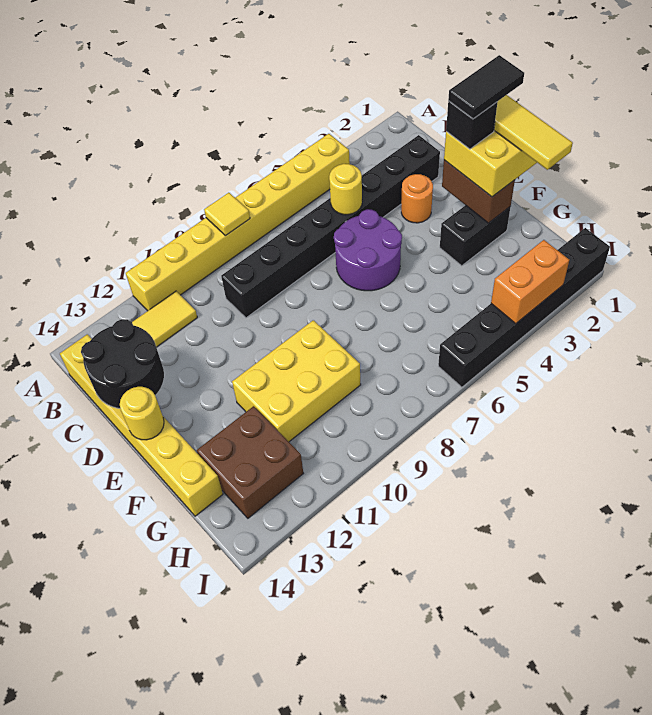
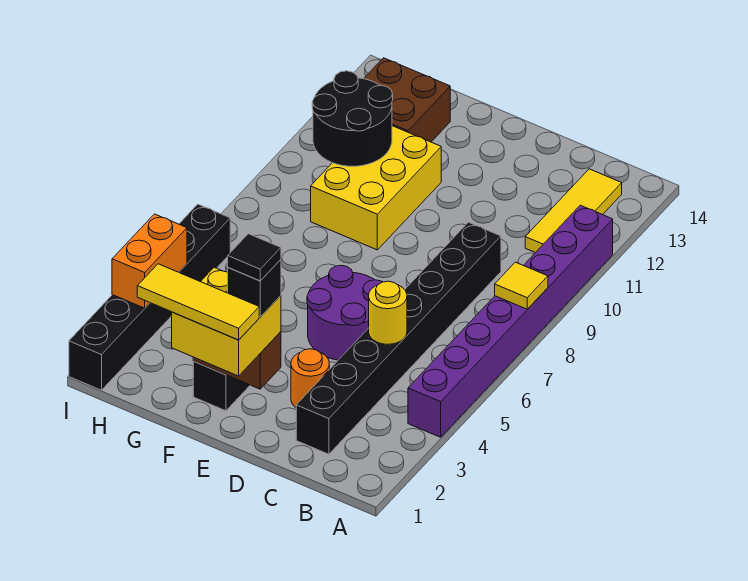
yellow brick A4:A11 level 1 -> purple brick A4:A11 level 1
yellow brick B14:G14 level 1 -> none
black round brick C13:D14 level 2 -> black round brick G10:H11 level 2
black tile E1:E2 level 5 -> black tile E2 level 5
yellow round brick E14 level 2 -> none

